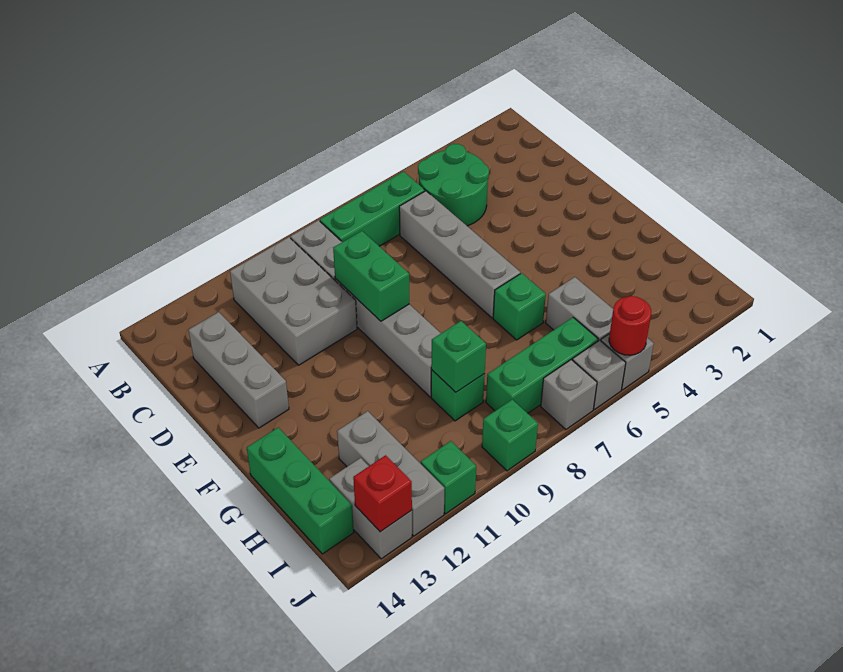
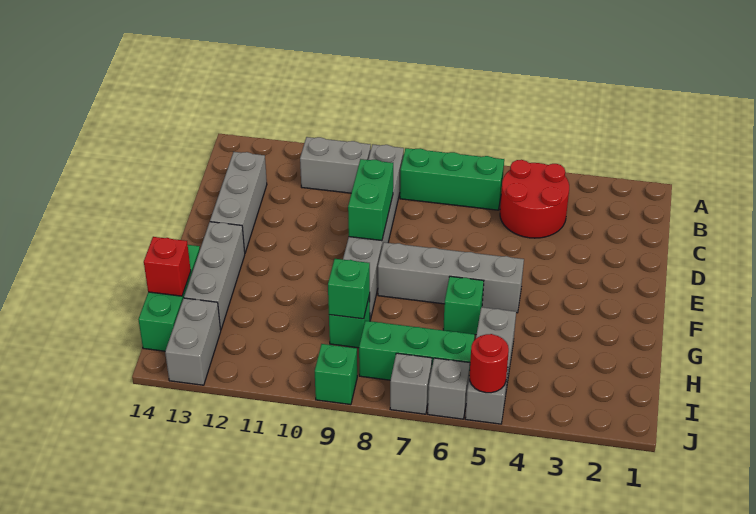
green round brick B4:C5 level 1 -> red round brick B4:C5 level 1
grey brick B10:D11 level 1 -> grey brick B10:B11 level 1
grey brick C6:F6 level 1 -> grey brick F5:F8 level 1
grey brick H12:J12 level 1 -> grey brick F13:H13 level 1
green brick J11 level 1 -> none
red brick J13 level 2 -> red brick H14 level 2

